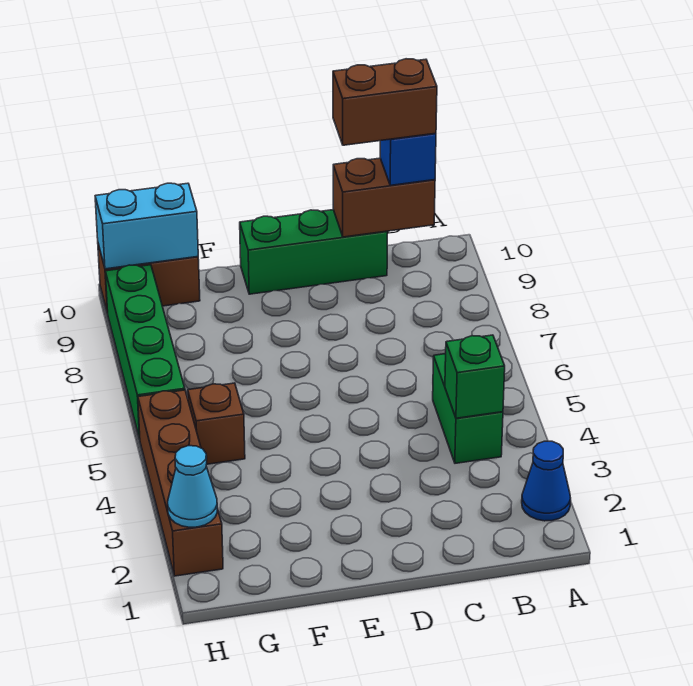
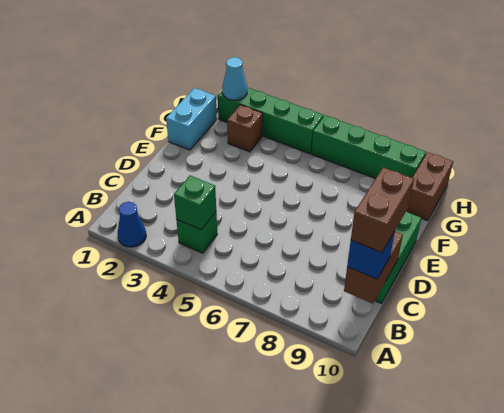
green brick B4:B5 level 1 -> green brick B4 level 1
brown brick G5 level 1 -> brown brick G3 level 1
cyan brick G10:H10 level 2 -> cyan brick F1:G1 level 1
brown brick H2:H5 level 1 -> green brick H2:H5 level 1

